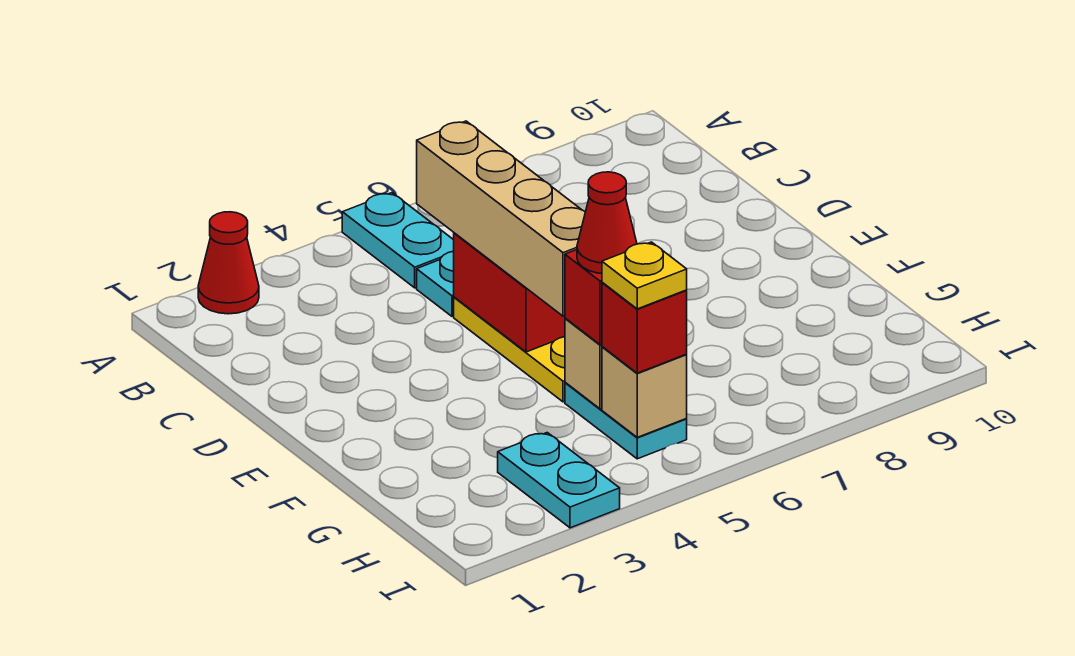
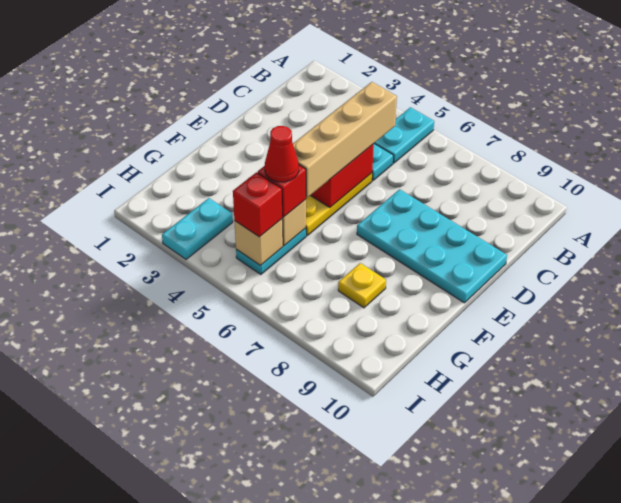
red cone A2 level 1 -> none
none -> cyan plate D7:E10 level 1
yellow plate H5 level 4 -> yellow plate G8 level 1

